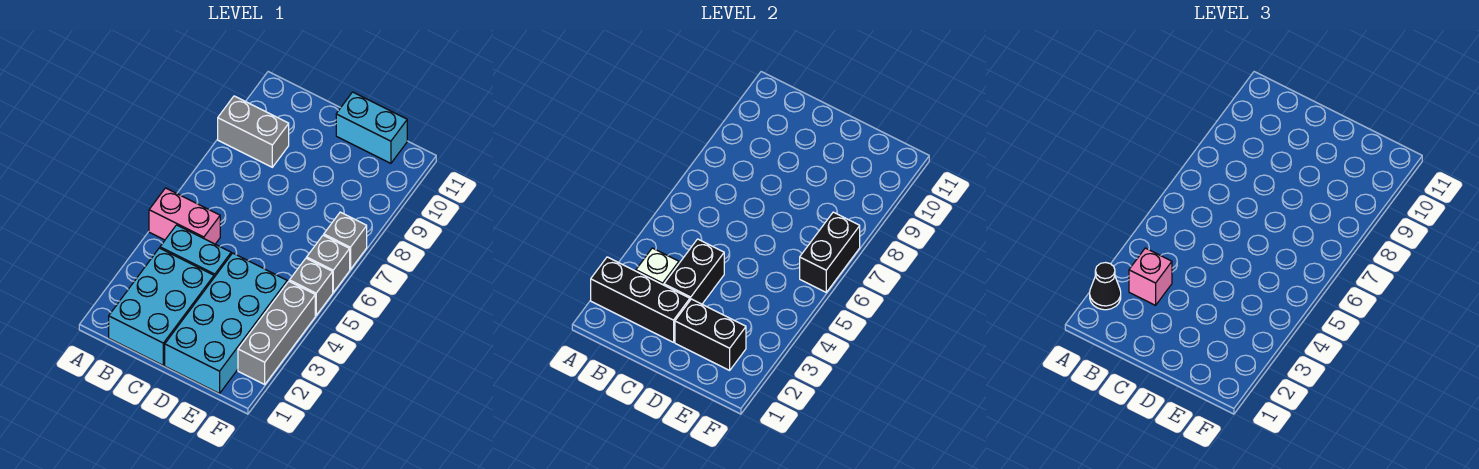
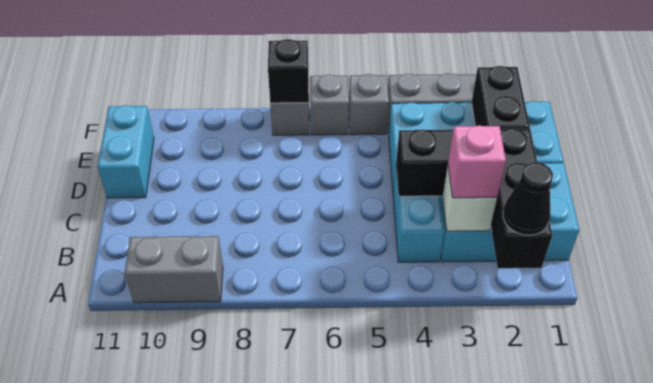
pink brick A5:B5 level 1 -> none
grey brick A9:B9 level 1 -> grey brick A9:A10 level 1
black brick F6:F7 level 2 -> black brick F7 level 2

